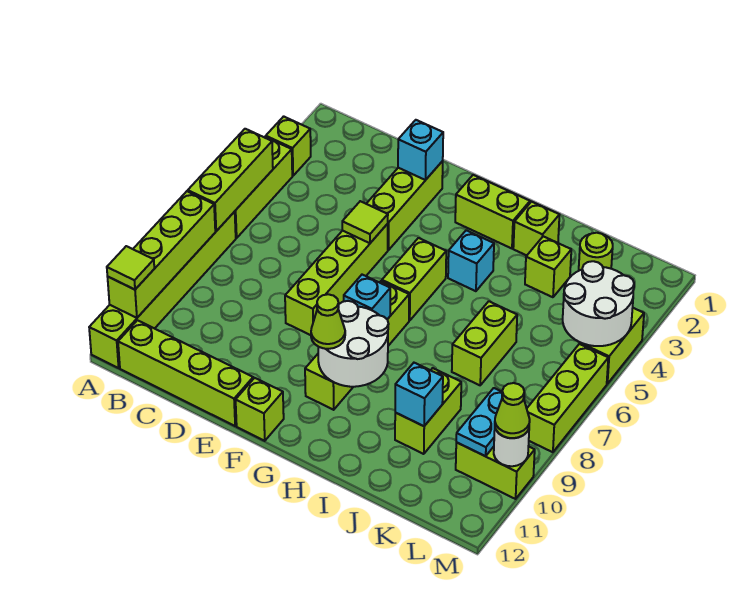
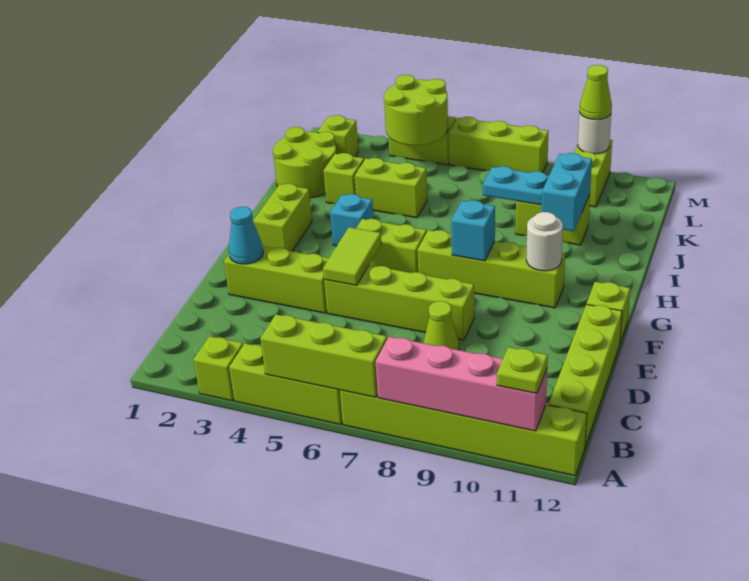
lime brick A8:A11 level 2 -> pink brick A8:A11 level 2
lime tile A11 level 3 -> lime plate A11 level 3
cyan brick E2 level 2 -> cyan cone E2 level 2
lime tile E5 level 2 -> lime tile E5:F5 level 2
white round brick G9:H10 level 2 -> white round brick G10 level 2
lime cone G10 level 3 -> lime cone D8 level 1
lime brick I2 level 1 -> lime brick L2 level 1
lime brick J6:J7 level 1 -> lime brick J4:J5 level 1
cyan brick J10 level 2 -> cyan brick I10:J10 level 2
lime round brick K2 level 1 -> lime round brick J1:K2 level 1
white round brick L4:M5 level 2 -> lime round brick L4:M5 level 2
cyan plate L9:L10 level 2 -> cyan plate J8:J9 level 2

